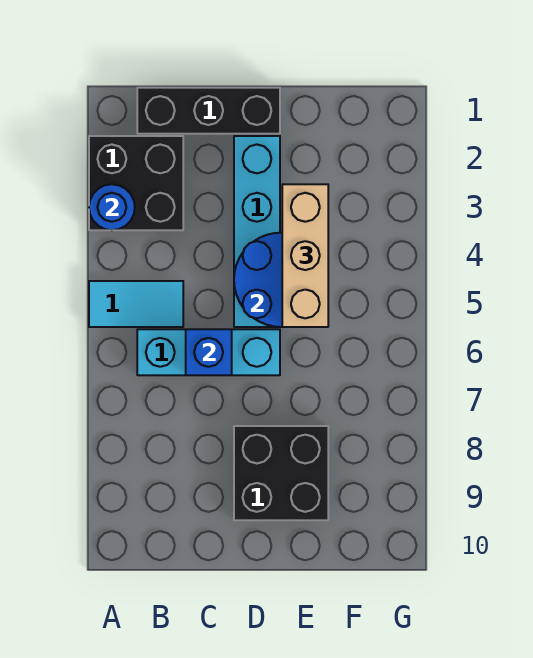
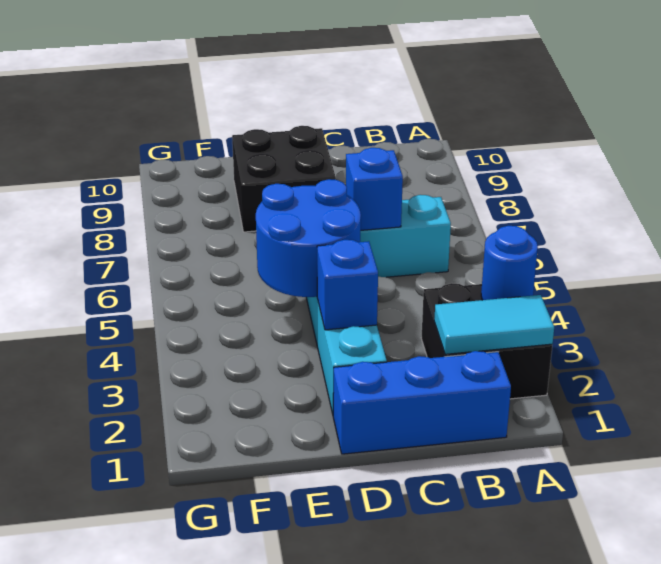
cyan tile A5:B5 level 1 -> cyan tile A2:B2 level 2
black brick B1:D1 level 1 -> blue brick B1:D1 level 1
none -> blue brick D3 level 2
tan brick E3:E5 level 3 -> none

